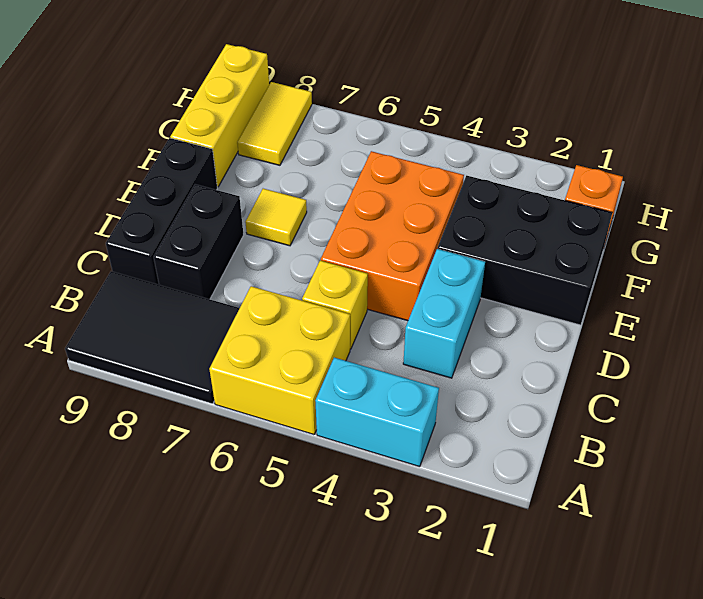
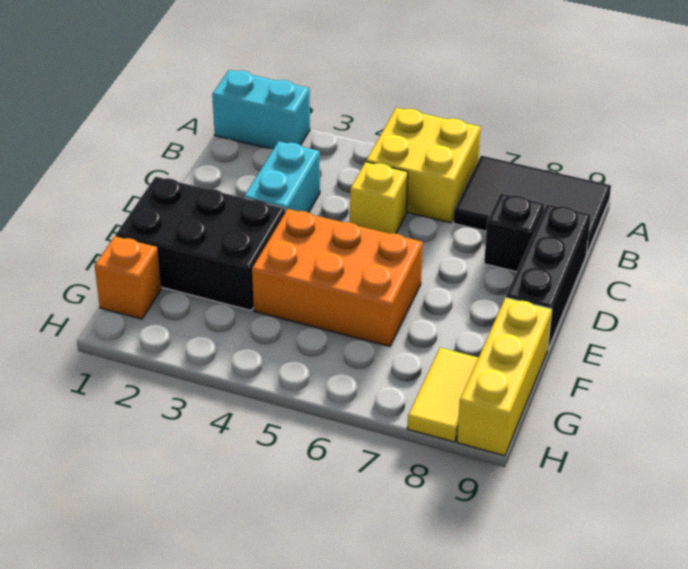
cyan brick A3:A4 level 1 -> cyan brick A1:A2 level 1
black brick C8:D8 level 1 -> black brick C8 level 1
orange brick D4:F5 level 1 -> orange brick E4:F6 level 1
yellow tile E7 level 1 -> none

